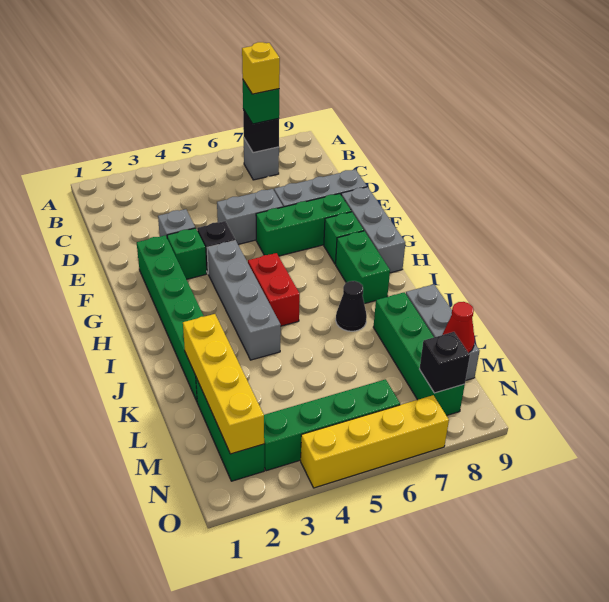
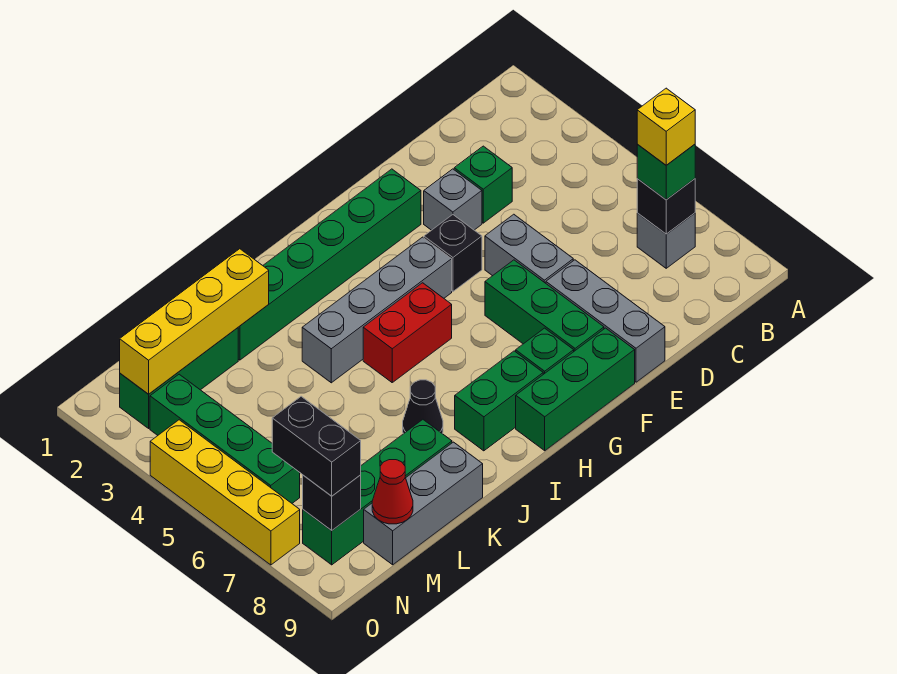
green brick F3 level 1 -> green brick D3 level 1
grey brick F9:H9 level 1 -> green brick F9:H9 level 1
none -> black brick N7:N8 level 3

